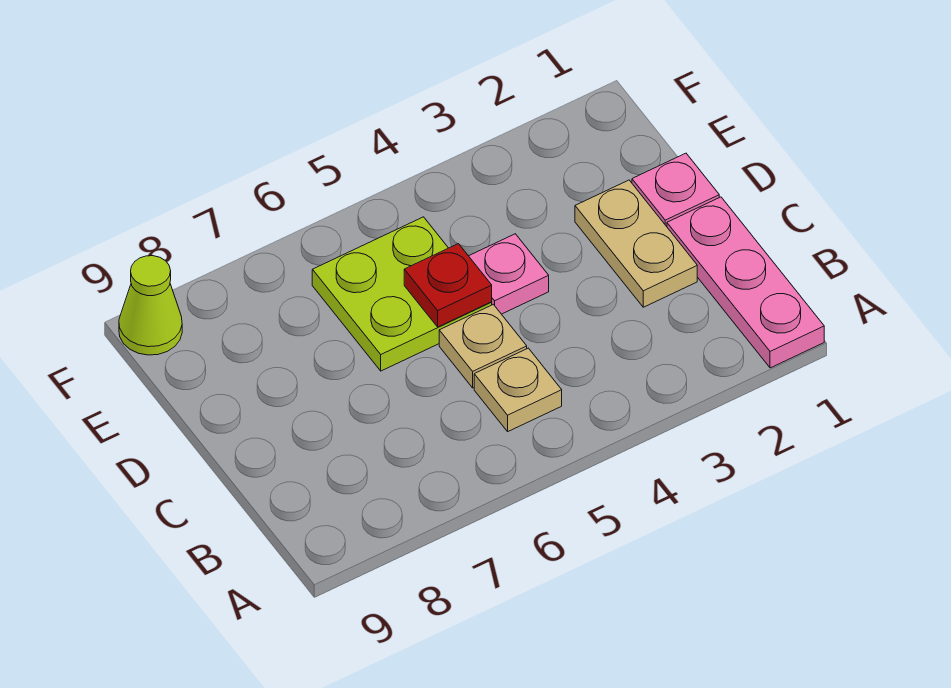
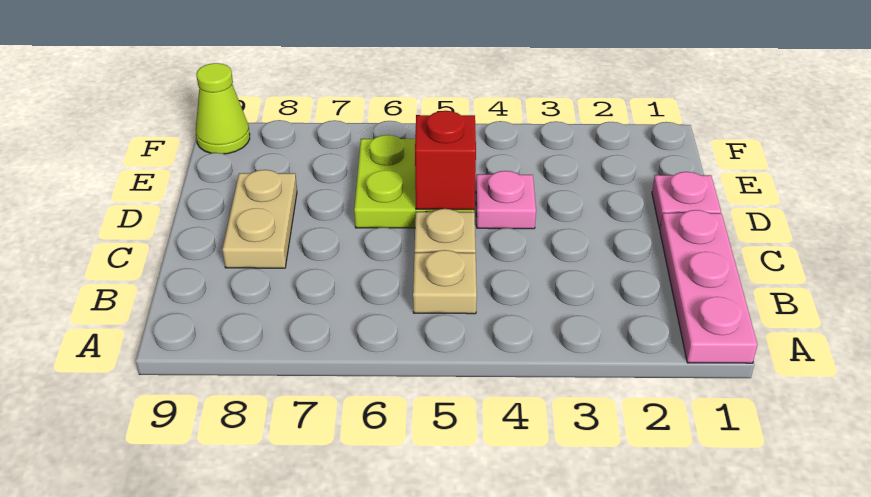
tan plate C2:D2 level 1 -> tan plate C8:D8 level 1
red plate D5 level 2 -> red brick D5 level 2

